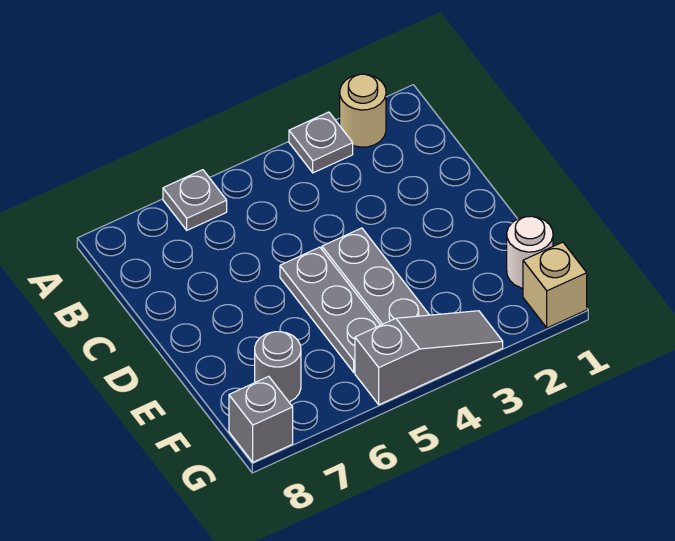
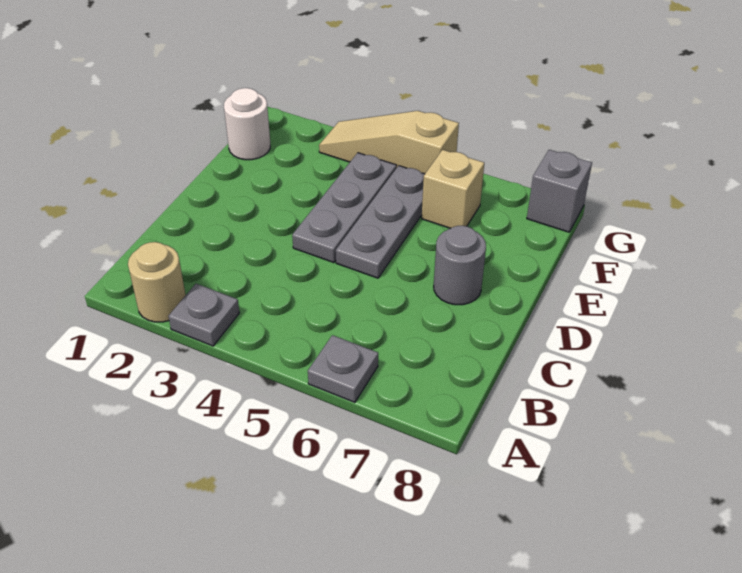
grey round brick F7 level 1 -> grey round brick D7 level 1
tan brick G1 level 1 -> tan brick F6 level 1
grey slope G3:G5 level 1 top 5 -> tan slope G3:G5 level 1 top 5

